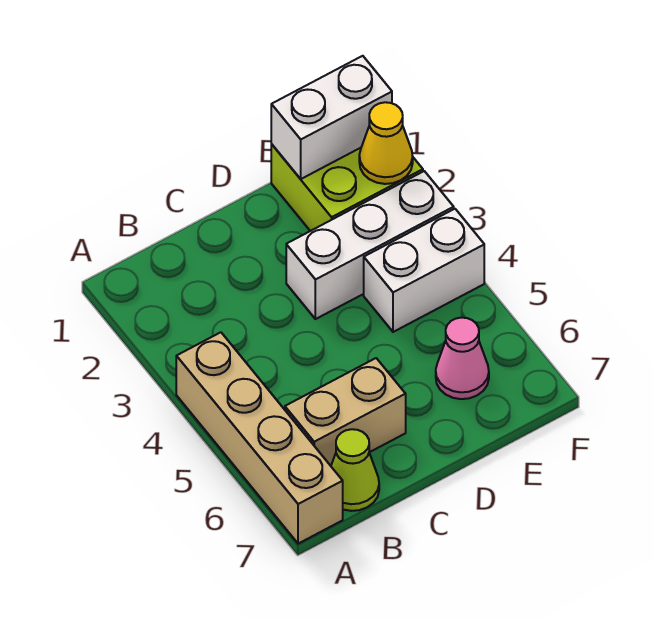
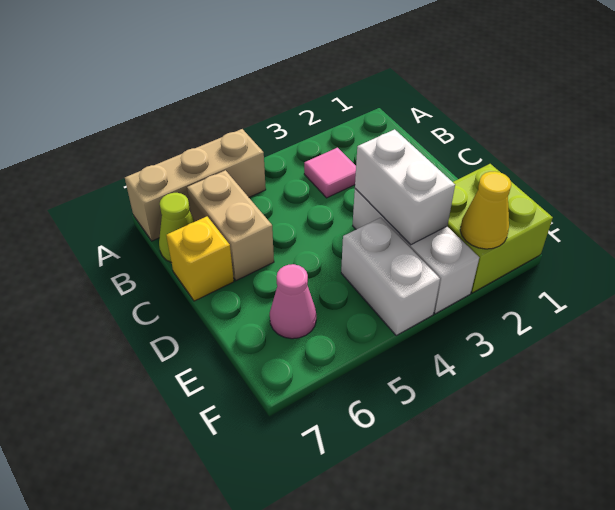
tan brick A4:A7 level 1 -> tan brick A5:A7 level 1
none -> pink tile B3 level 1
none -> yellow brick C7 level 1
white brick E1:F1 level 2 -> white brick D3:E3 level 2

